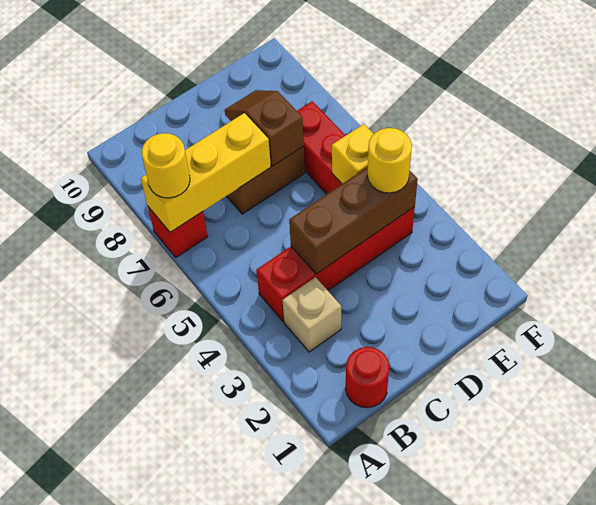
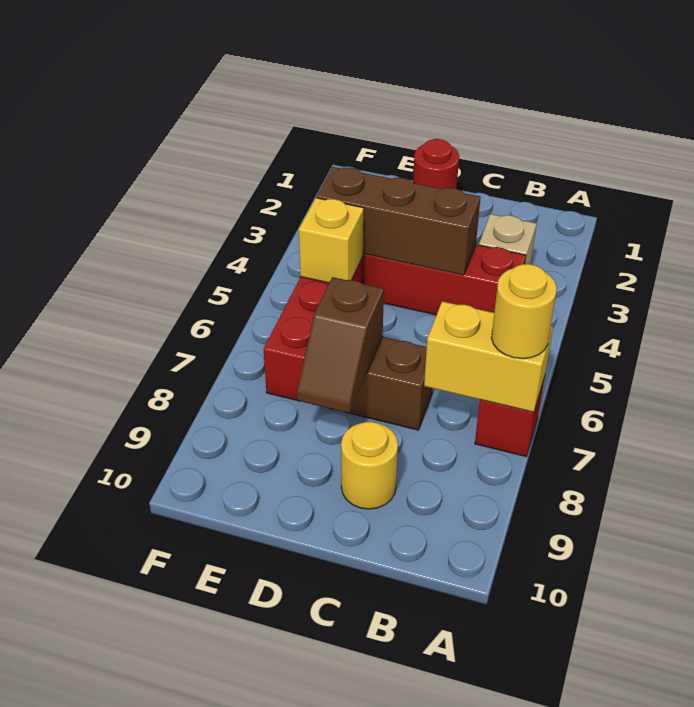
yellow brick A7:C7 level 2 -> yellow brick A7:B7 level 2
red round brick B1 level 1 -> red round brick D1 level 1
yellow round brick E4 level 3 -> yellow round brick C9 level 1

